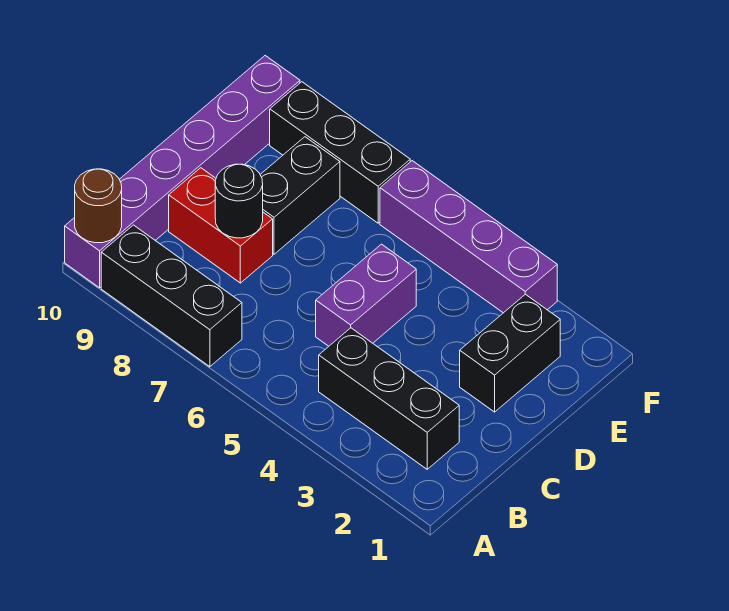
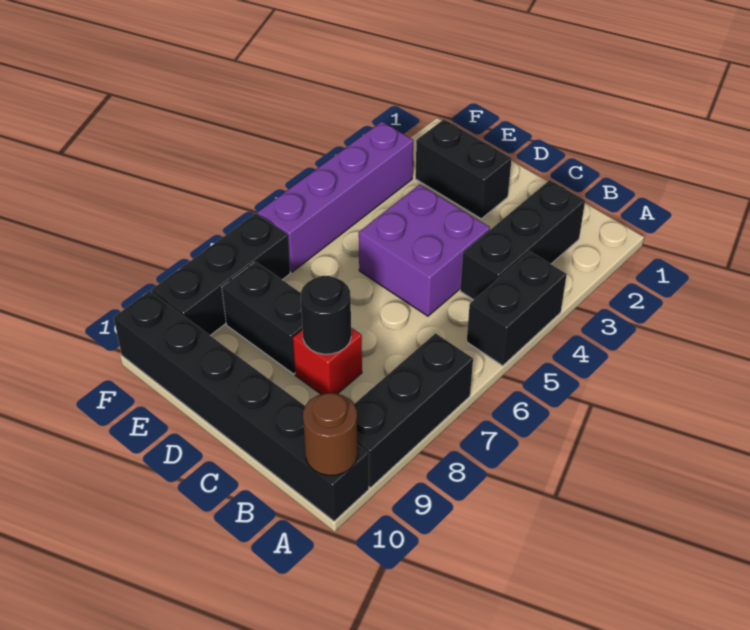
none -> black brick A4:A5 level 1
purple brick A10:F10 level 1 -> black brick A10:F10 level 1
purple brick C5:D5 level 1 -> purple brick C4:D5 level 1
red brick C8:C9 level 1 -> red brick C8 level 1

